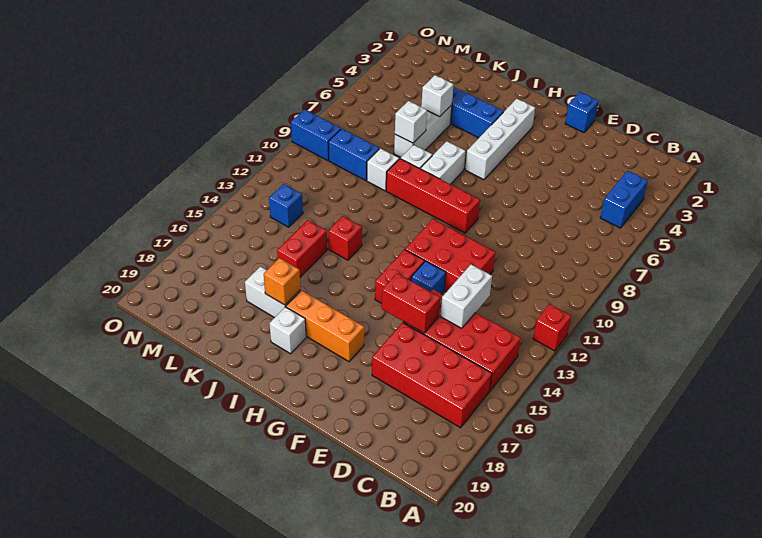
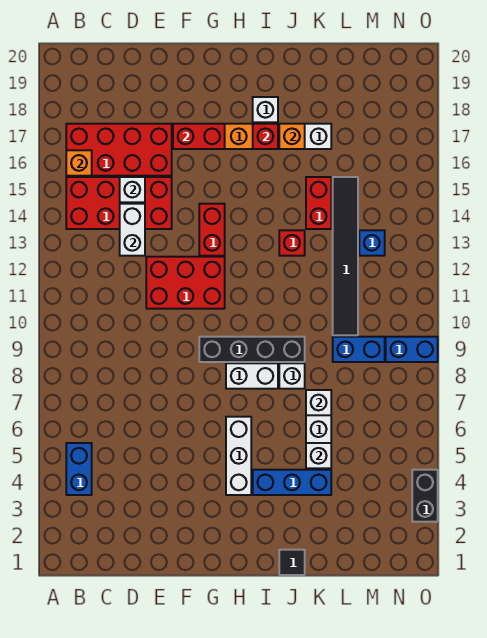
red brick A12 level 1 -> red brick I17 level 2
none -> orange brick B16 level 2
red brick E15:F15 level 2 -> red brick F17:G17 level 2
blue brick F1 level 1 -> none
blue brick F13 level 1 -> none
red brick G9:J9 level 1 -> black brick G9:J9 level 1
white brick H3:H6 level 1 -> white brick H4:H6 level 1
white brick I7:I8 level 1 -> white brick H8:I8 level 1
none -> black tile J1 level 1
white brick K9 level 1 -> white brick D15 level 2
none -> black tile L10:L15 level 1
none -> black brick O3:O4 level 1

